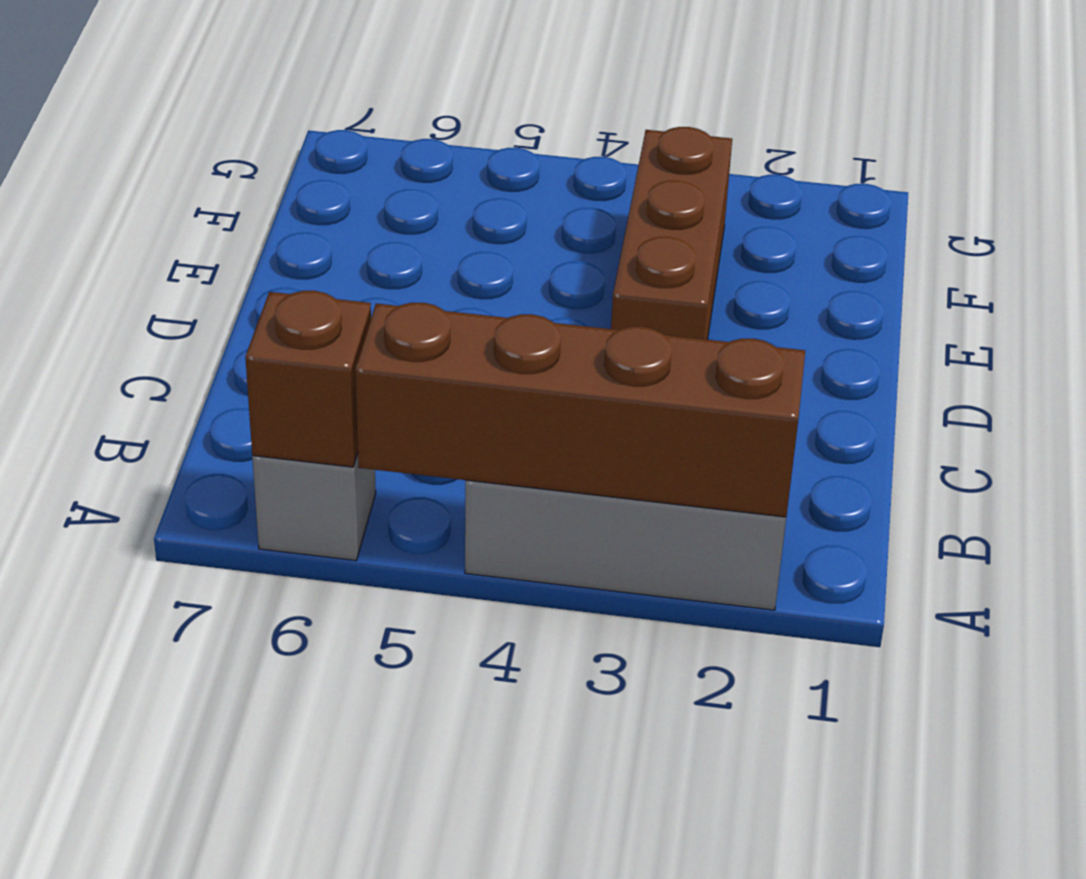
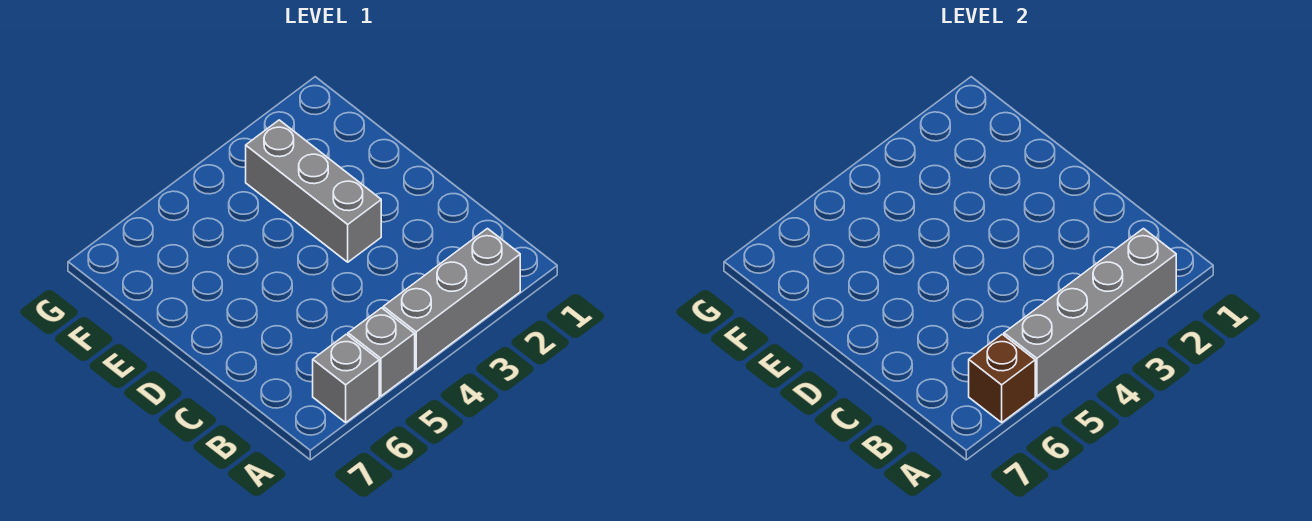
brown brick A2:A5 level 2 -> grey brick A2:A5 level 2
none -> grey brick A5 level 1
brown brick D3:F3 level 1 -> grey brick D3:F3 level 1

